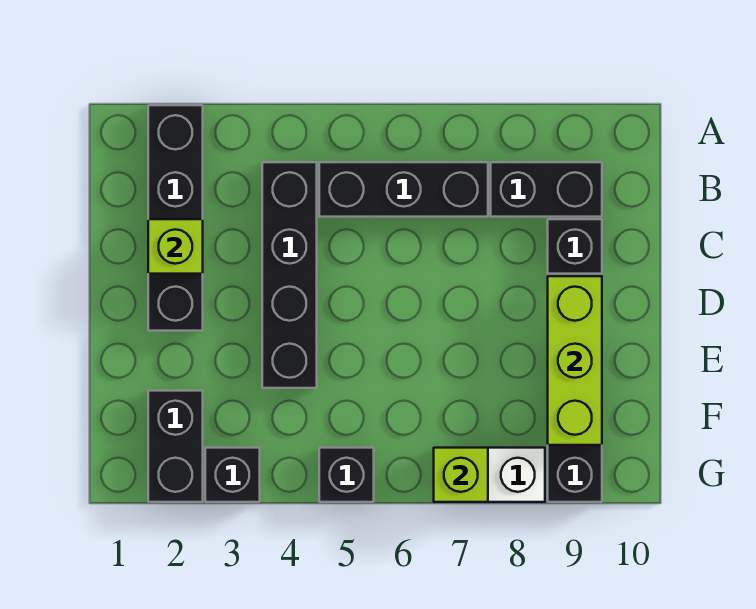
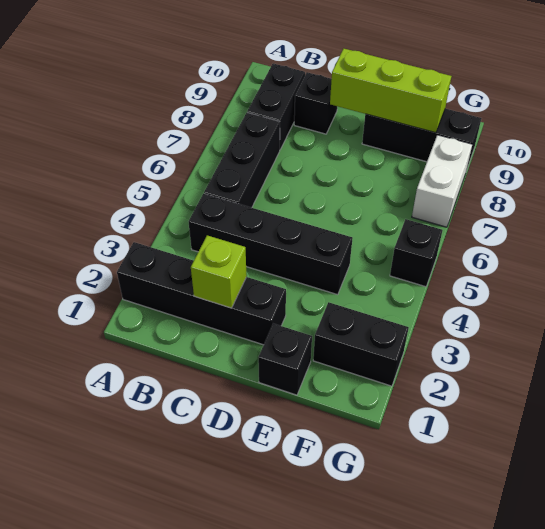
black brick G3 level 1 -> black brick E1 level 1
lime brick G7 level 2 -> none

